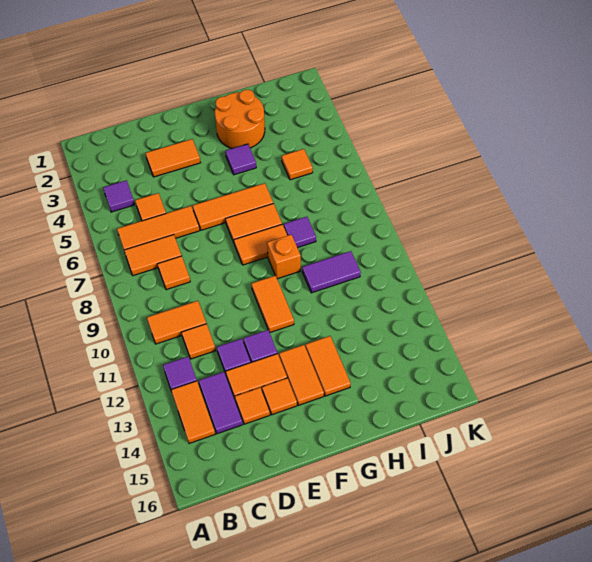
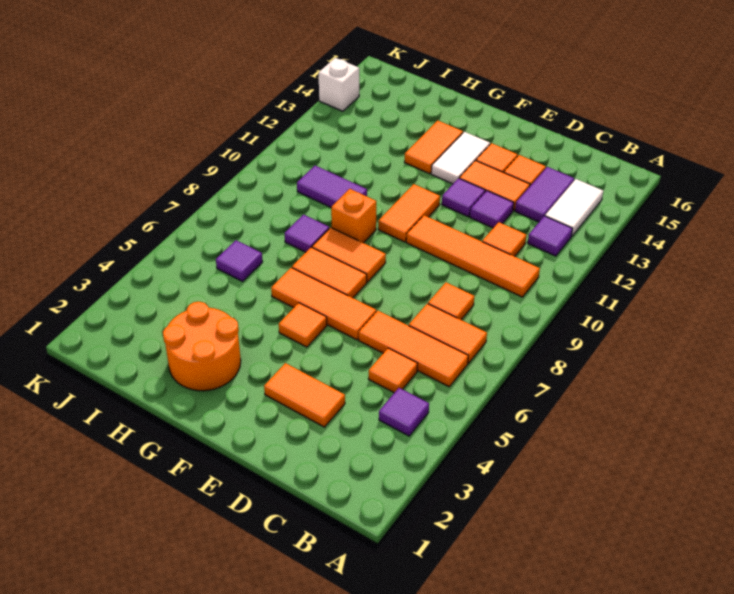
orange tile B10:C10 level 1 -> orange tile B10:E10 level 1
orange tile B13:B14 level 1 -> white tile B13:B14 level 1
orange tile F13:F14 level 1 -> white tile F13:F14 level 1
purple tile G4 level 1 -> purple tile I6 level 1
orange tile I5 level 1 -> orange tile F5 level 1
none -> white brick K14 level 1

